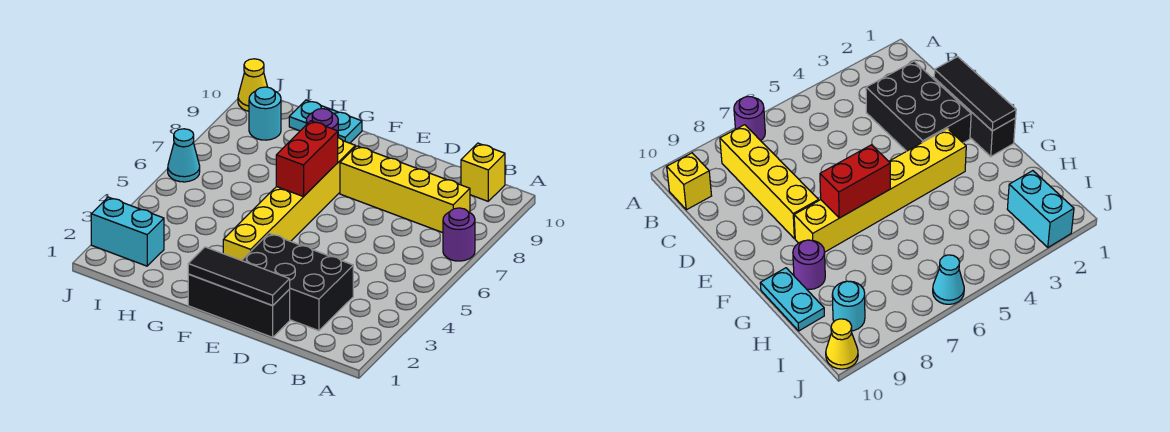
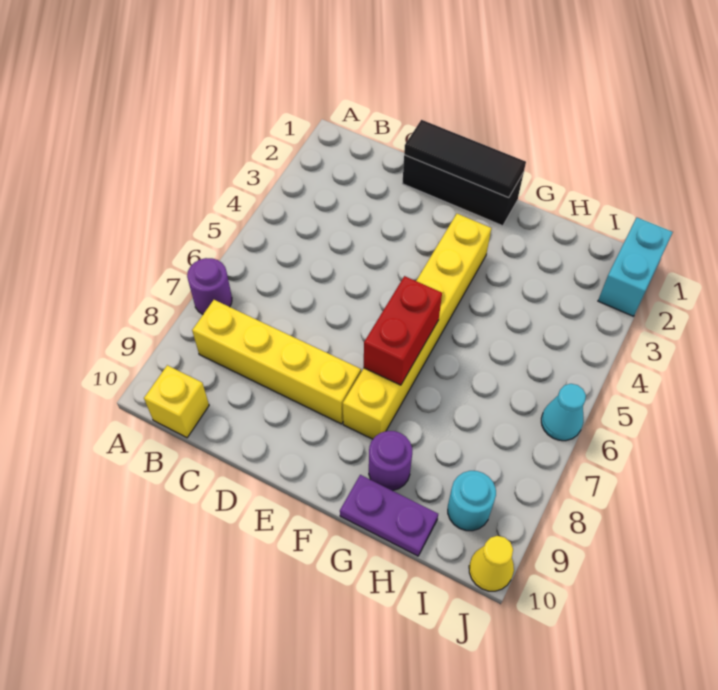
black brick C2:E3 level 1 -> none
cyan plate G10:H10 level 1 -> purple plate G10:H10 level 1
cyan brick I2:J2 level 1 -> cyan brick J1:J2 level 1

